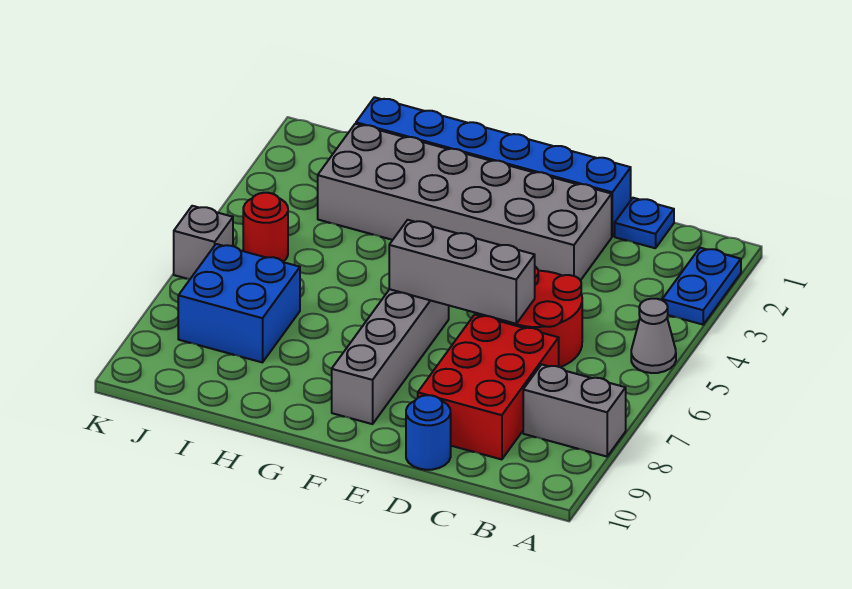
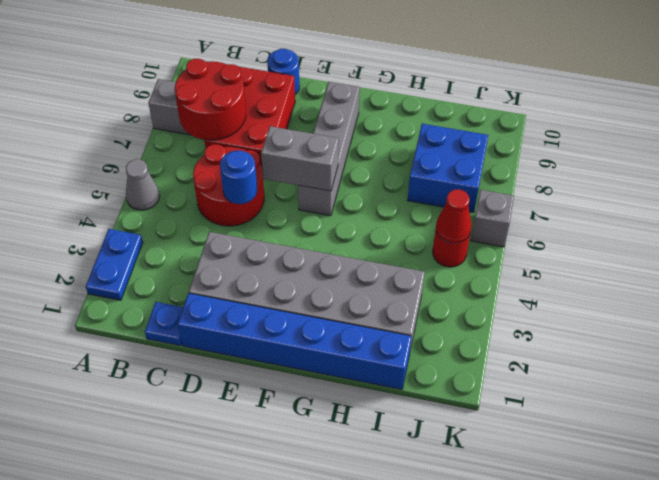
none -> red round brick B7:C8 level 2
none -> blue round brick D5 level 2
grey brick D6:F6 level 2 -> grey brick E6:F6 level 2
none -> red cone J5 level 2

